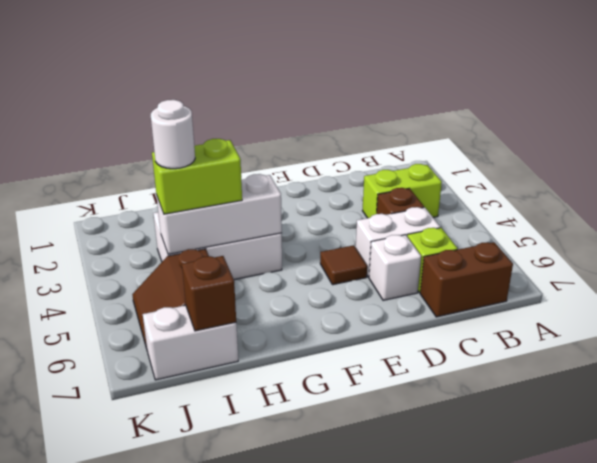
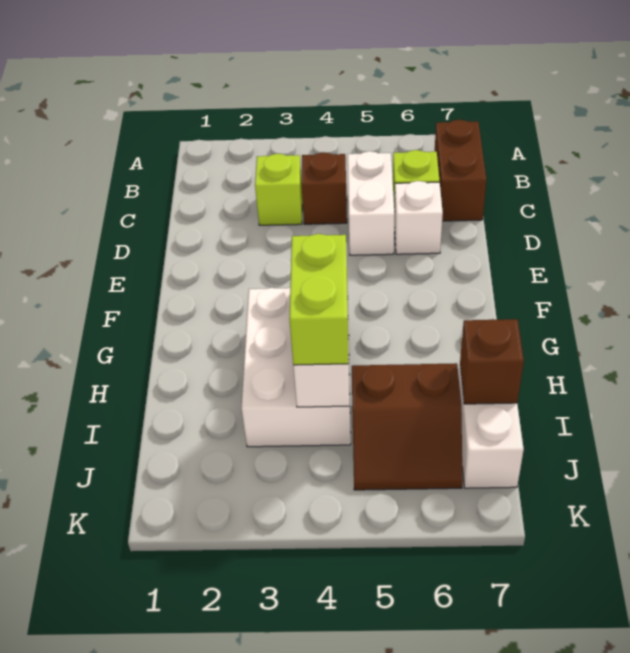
lime brick B3:C3 level 1 -> lime brick C3 level 1
brown tile E5 level 1 -> none
white round brick I4 level 4 -> none

